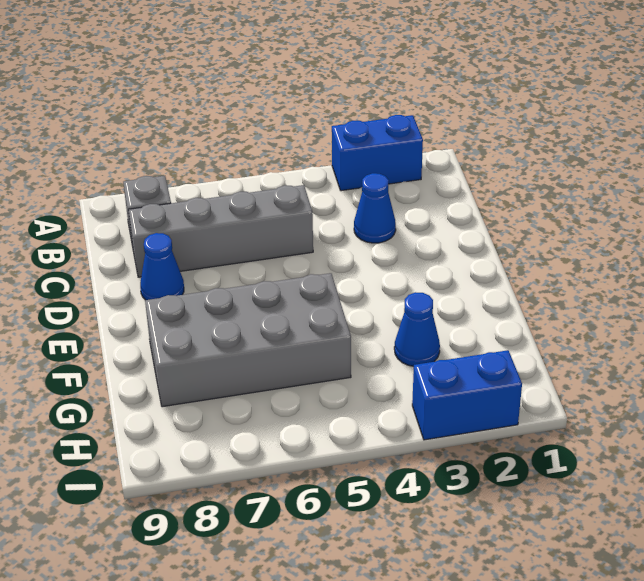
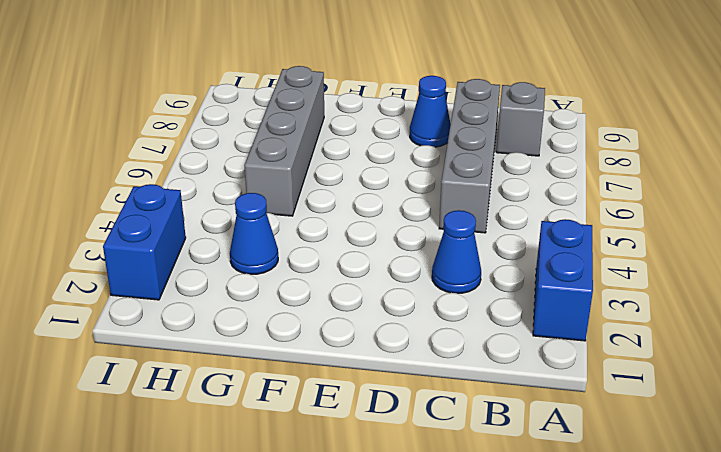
grey brick F5:G8 level 1 -> grey brick G5:G8 level 1

